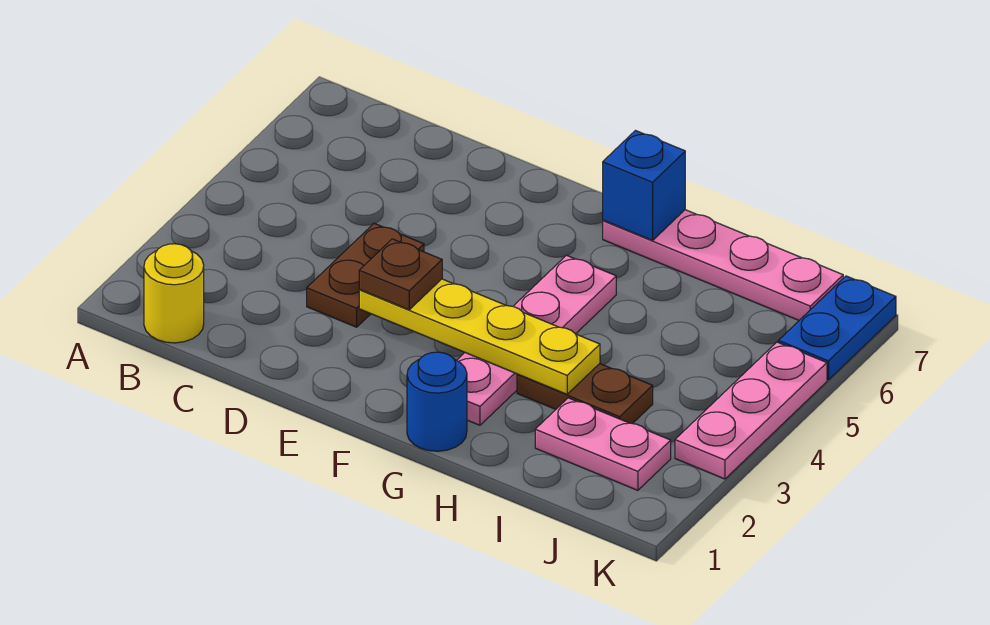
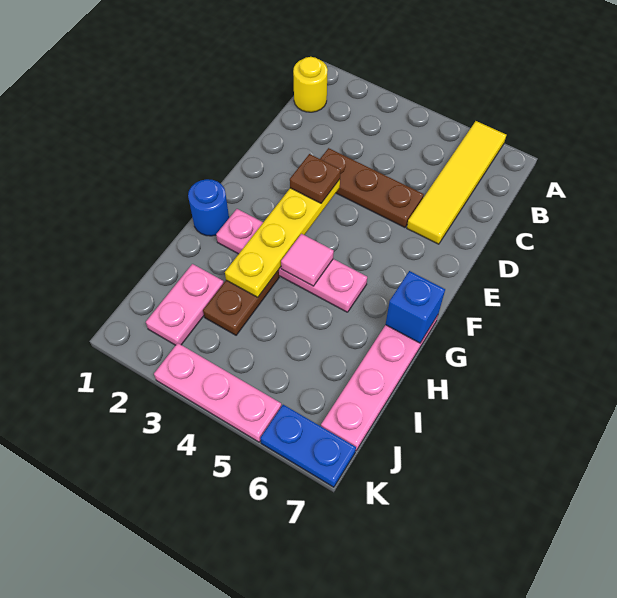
none -> yellow tile A6:D6 level 1
brown plate D3:D4 level 1 -> brown plate D3:D5 level 1
none -> pink tile G4 level 2

